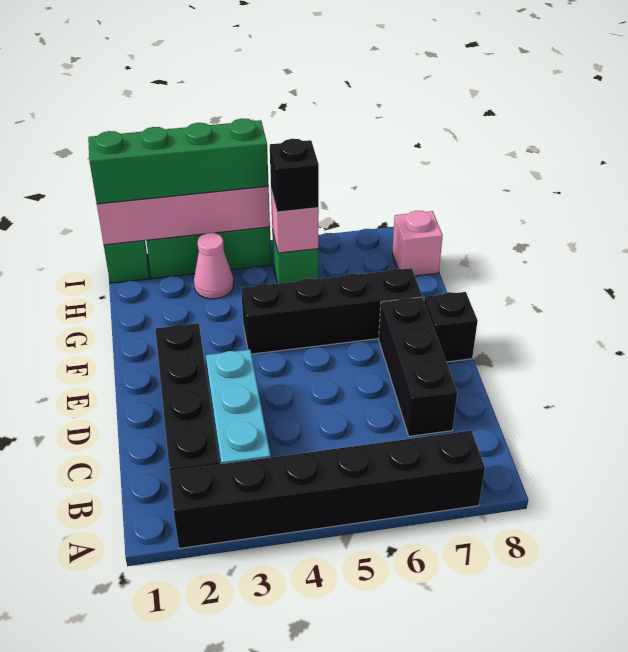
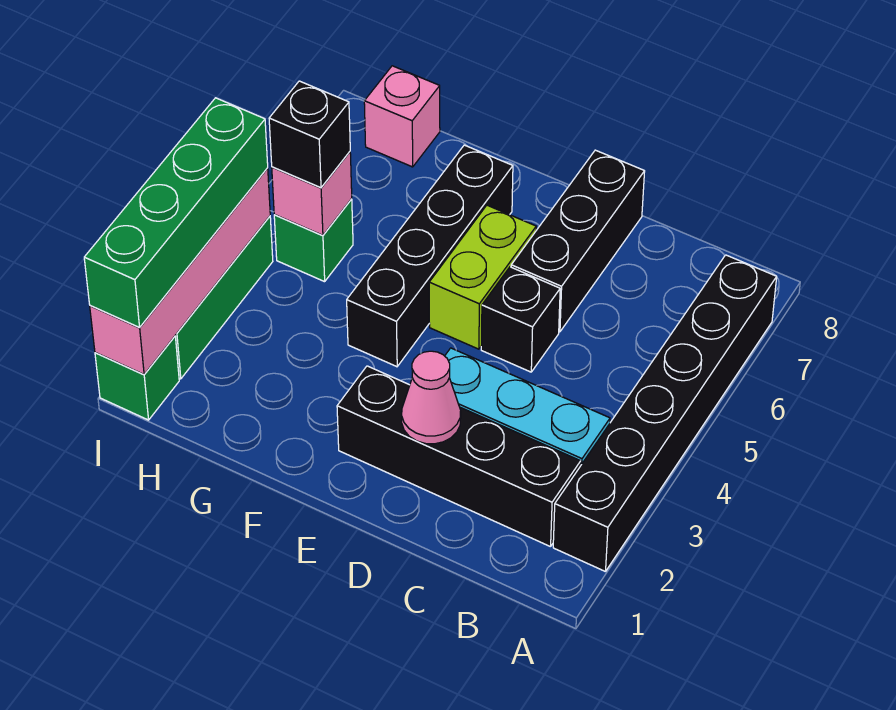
black brick C7:E7 level 1 -> black brick D6:D8 level 1
none -> lime brick E5:E6 level 1
black brick E8 level 1 -> black brick D5 level 1
pink cone H3 level 1 -> pink cone D2 level 2

